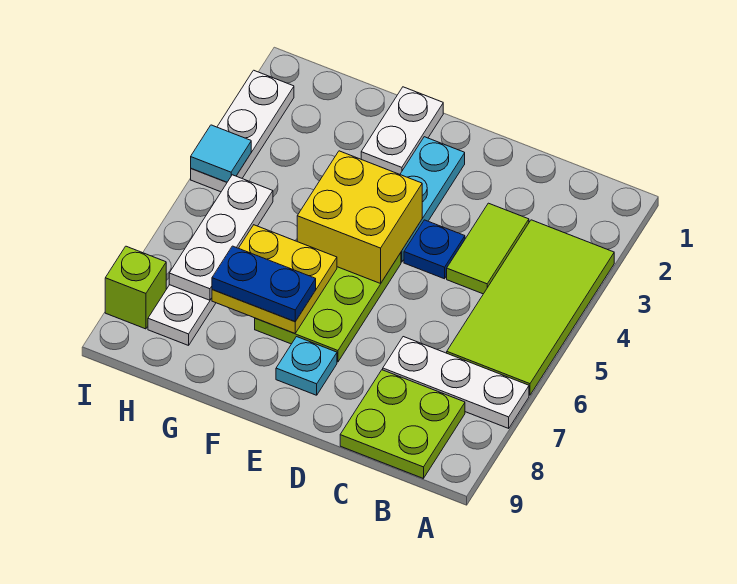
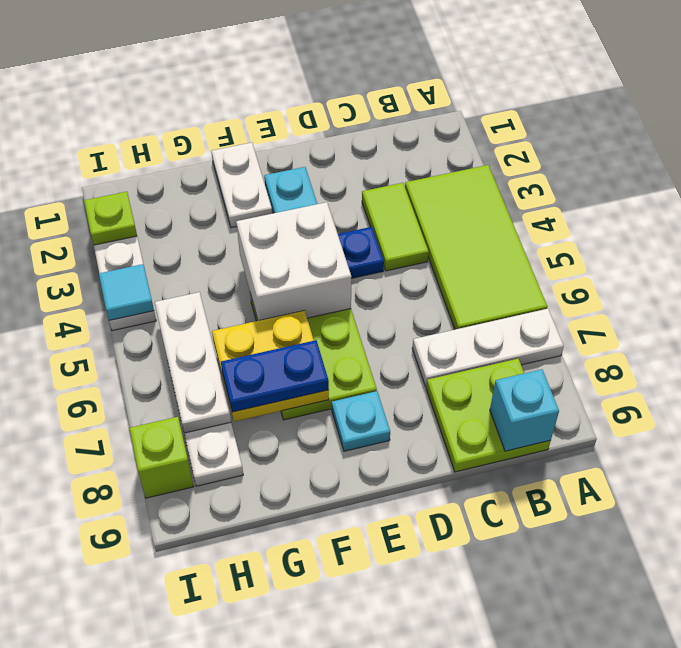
none -> cyan brick B9 level 2
yellow brick E4:F5 level 2 -> white brick E4:F5 level 2
none -> lime plate I2 level 2

